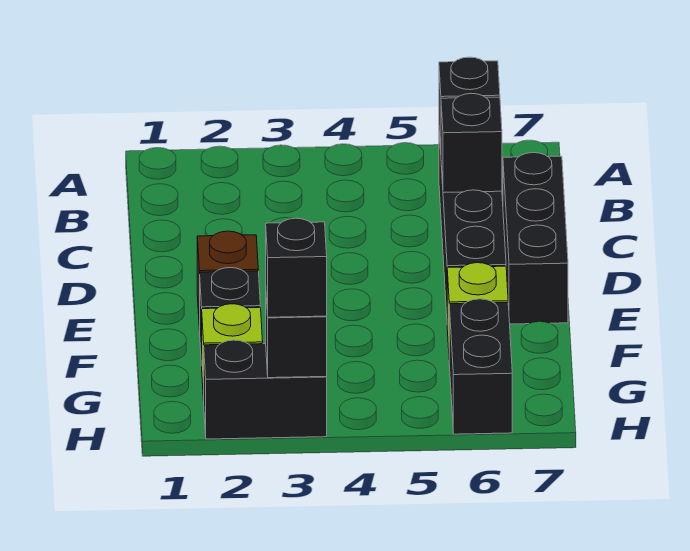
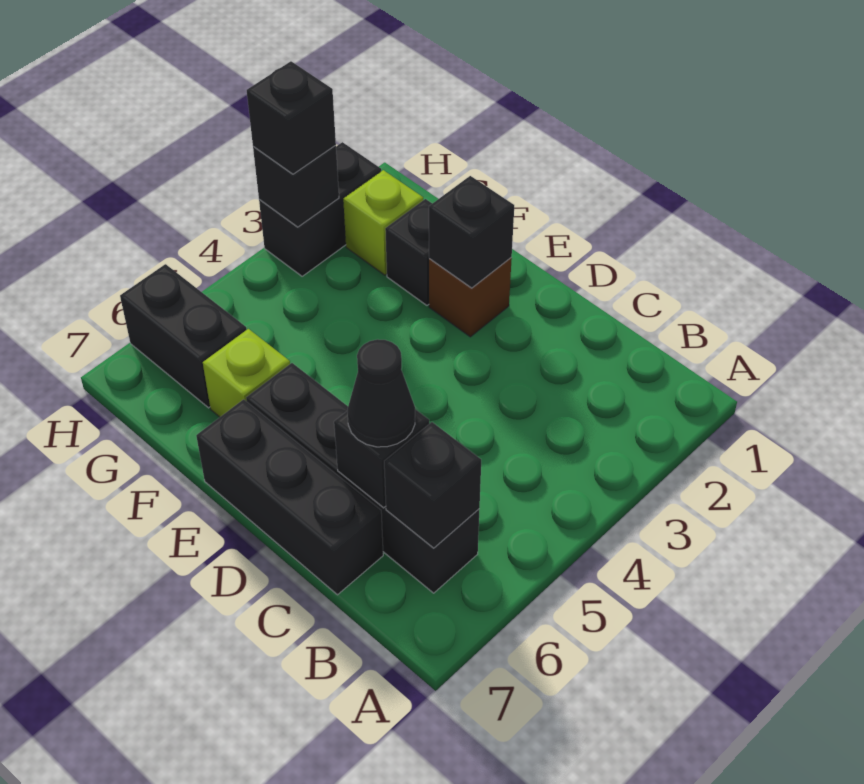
none -> black cone C6 level 3
none -> black brick E2 level 2

